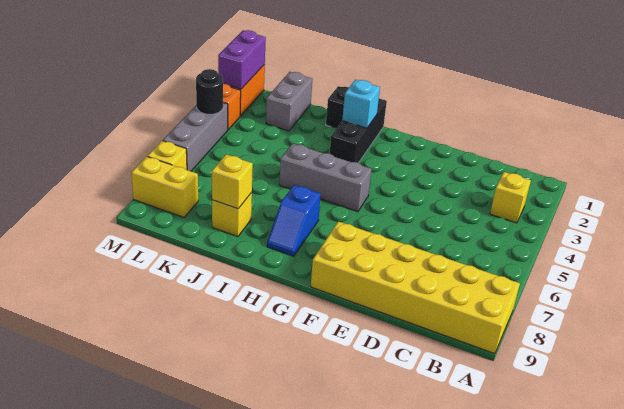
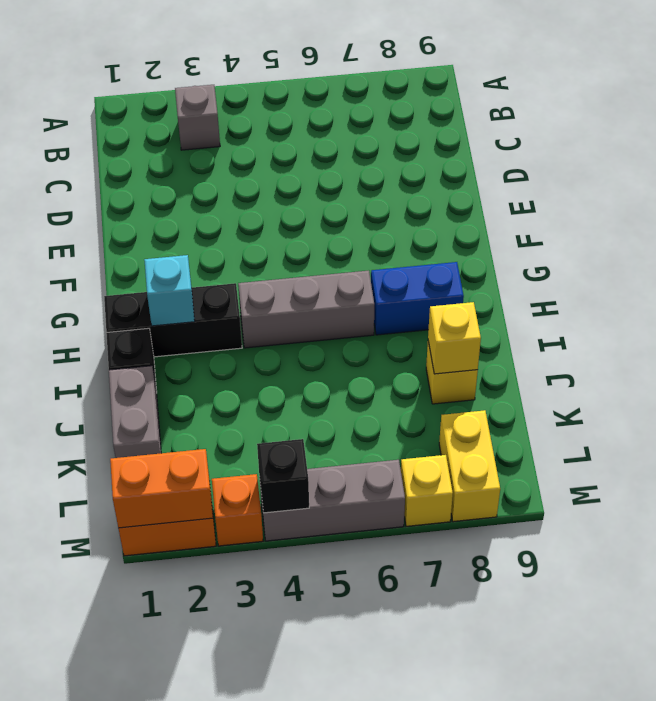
yellow brick A8:F9 level 1 -> none
yellow brick B3 level 1 -> grey brick B3 level 1
grey brick G5:I5 level 1 -> grey brick H4:H6 level 1
blue slope H7:H8 level 1 top 7 -> blue brick H7:H8 level 1
grey brick K1:K2 level 1 -> grey brick J1:K1 level 1
purple brick M1:M2 level 2 -> orange brick M1:M2 level 2
black round brick M4 level 2 -> black brick M4 level 2

